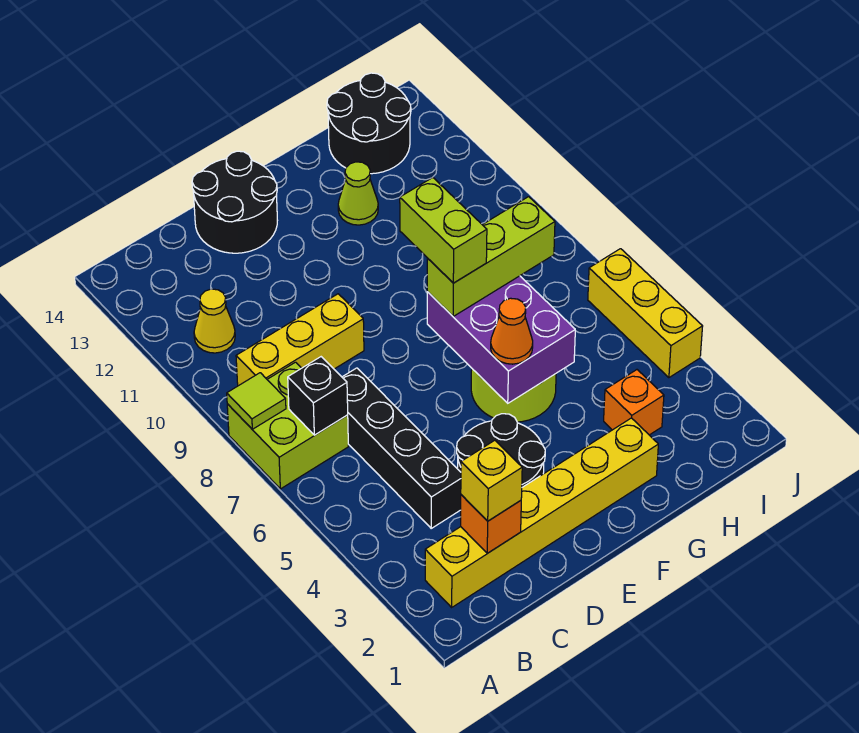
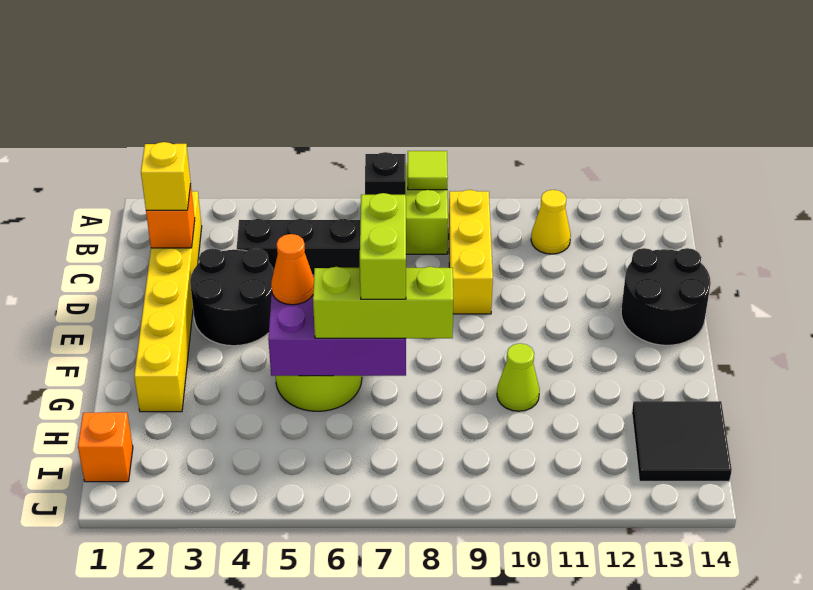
lime brick F7:H7 level 3 -> lime brick G6:G8 level 3
lime brick F7:F8 level 4 -> lime brick F7:G7 level 4
lime cone G12 level 1 -> lime cone G10 level 1
orange brick H3 level 1 -> orange brick I1 level 1
black round brick H13:I14 level 1 -> black tile H13:I14 level 1
yellow brick J4:J6 level 1 -> none

